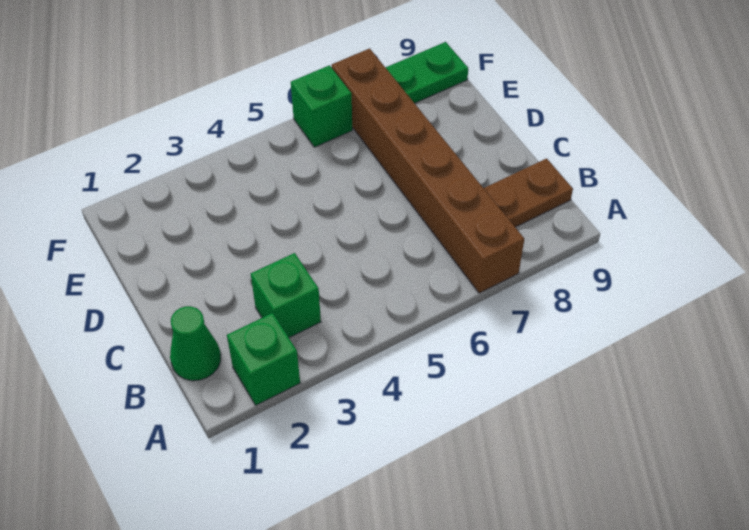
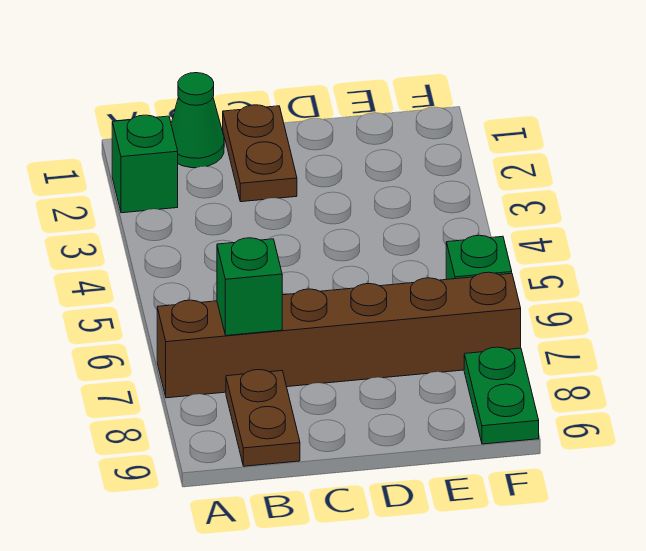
green brick B3 level 1 -> green brick B7 level 2
none -> brown plate C1:C2 level 1

